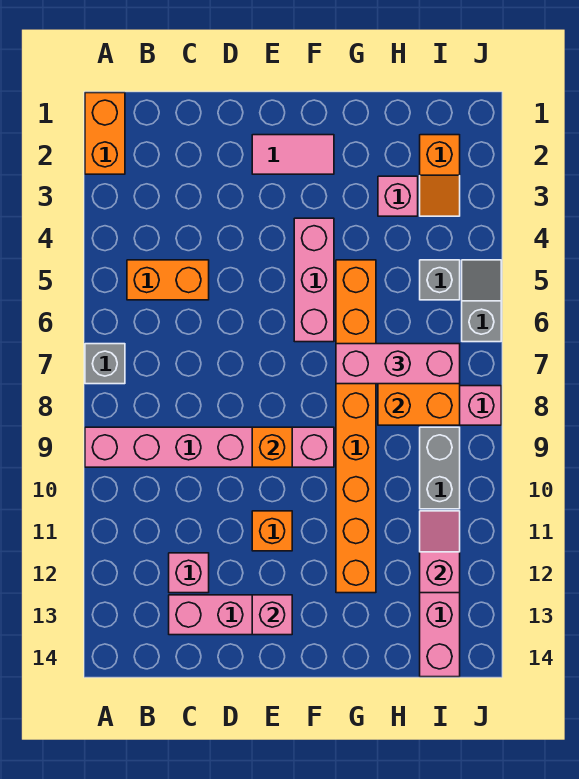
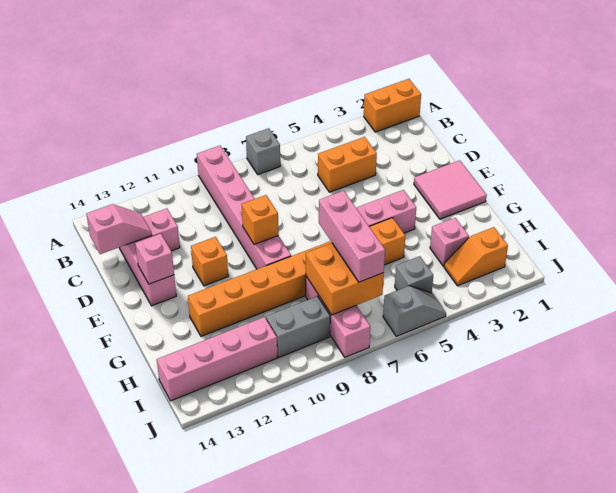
orange brick B5:C5 level 1 -> orange brick C4:C5 level 1
pink tile E2:F2 level 1 -> pink tile E1:F2 level 1
pink slope I11:I12 level 2 top 12 -> pink slope C13:C14 level 2 top 14

